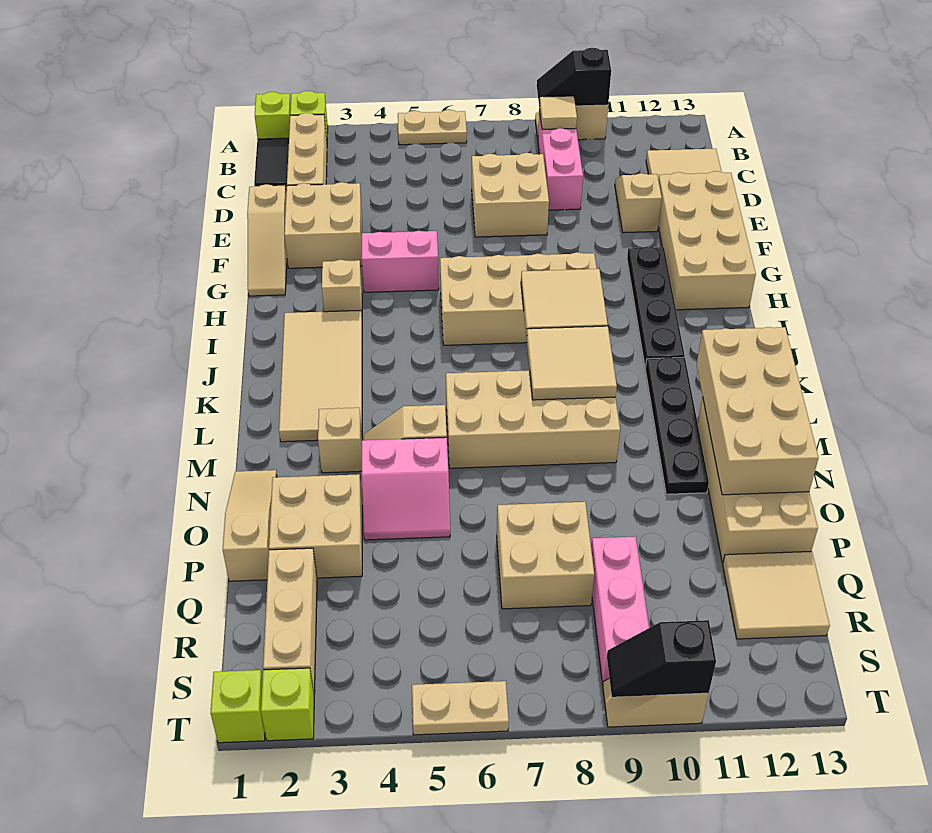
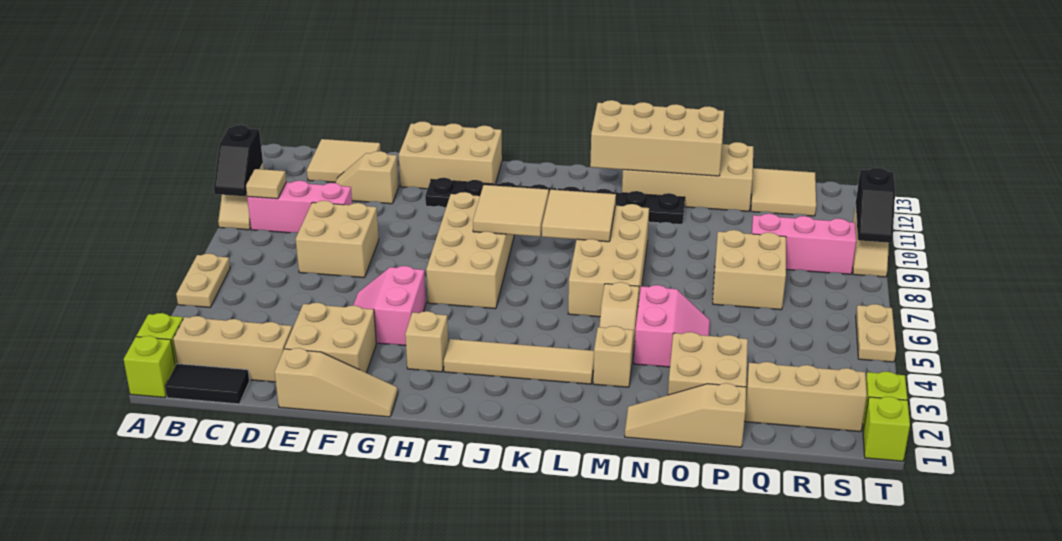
tan brick E12:H13 level 1 -> tan brick F12:H13 level 1
tan tile I2:L3 level 1 -> tan tile I3:L3 level 1

